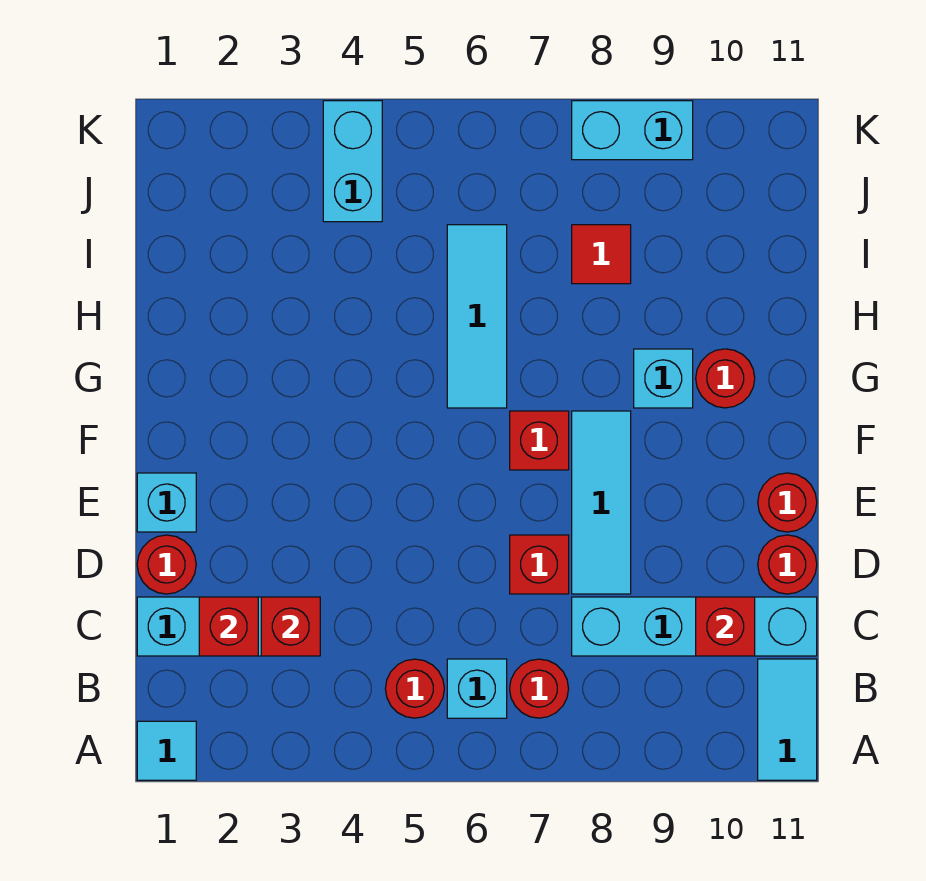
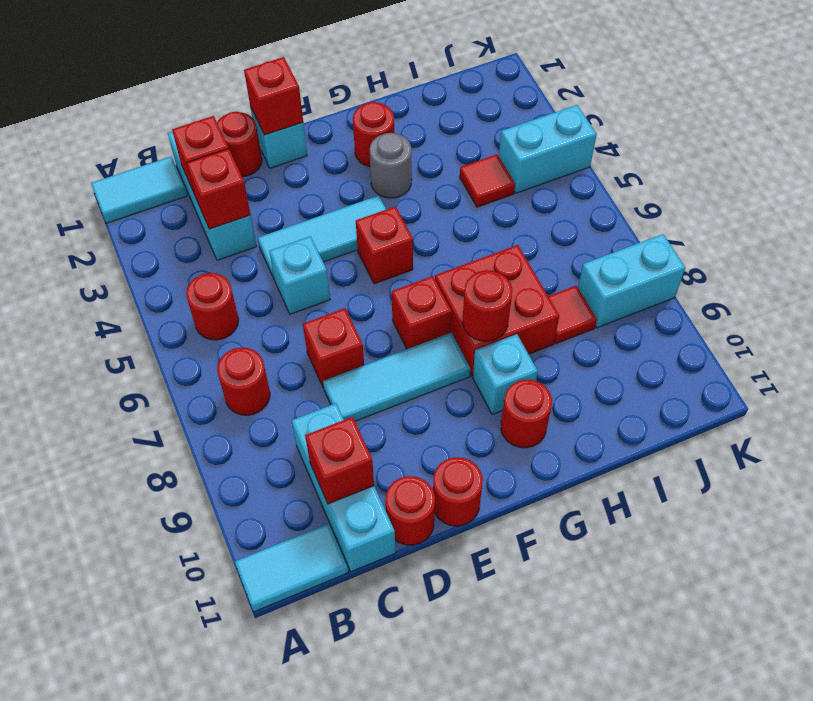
cyan tile A1 level 1 -> cyan tile A1:B1 level 1
cyan brick B6 level 1 -> cyan brick D5 level 1
cyan brick C8:C11 level 1 -> cyan brick C9:C11 level 1
none -> red brick E1 level 2
none -> red brick F5 level 1
none -> red round brick G2 level 1
none -> grey round brick G3 level 1
cyan tile G6:I6 level 1 -> cyan tile D4:F4 level 1
none -> red brick G7:H8 level 1
none -> red round brick G8 level 2
none -> red tile I4 level 1
cyan brick K8:K9 level 1 -> cyan brick J8:K8 level 1

